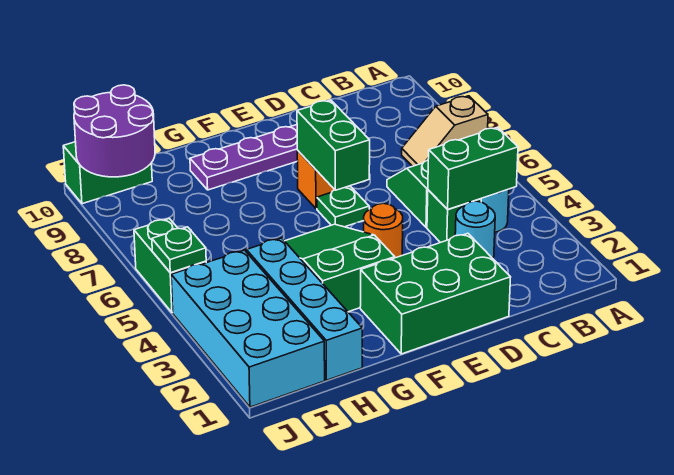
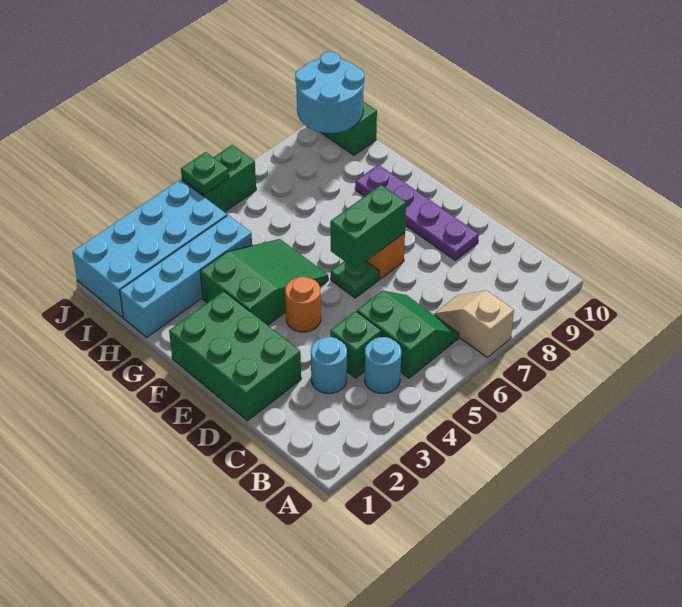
green brick B4:C4 level 2 -> none
purple round brick I9:J10 level 2 -> cyan round brick I9:J10 level 2

